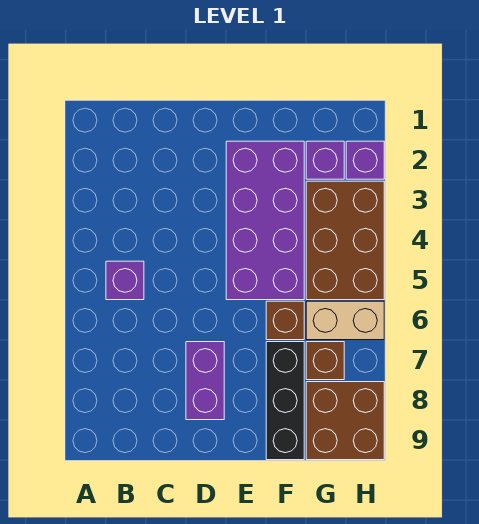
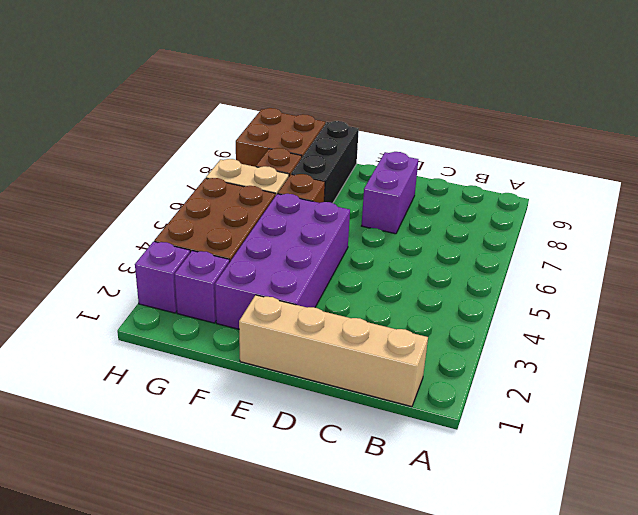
none -> tan brick B1:E1 level 1
purple brick B5 level 1 -> none

